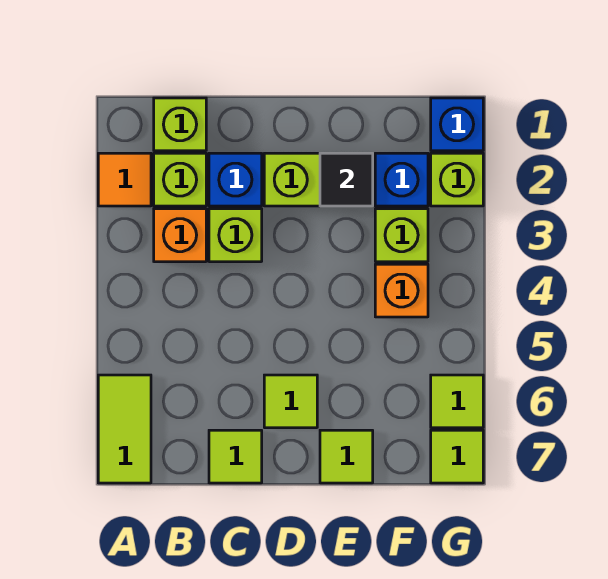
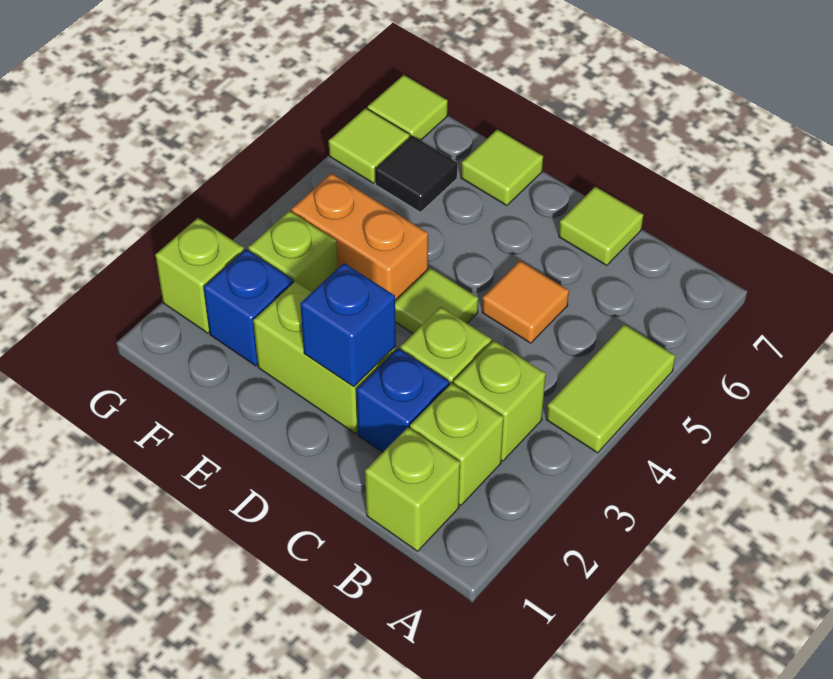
orange tile A2 level 1 -> orange tile C5 level 1
lime tile A6:A7 level 1 -> lime tile A4:A5 level 1
orange brick B3 level 1 -> lime brick B3 level 1
lime tile D6 level 1 -> lime tile D4 level 1
black tile E2 level 2 -> black tile F6 level 1
orange brick F4 level 1 -> orange brick E4:F4 level 1
blue brick G1 level 1 -> blue brick D2 level 2

